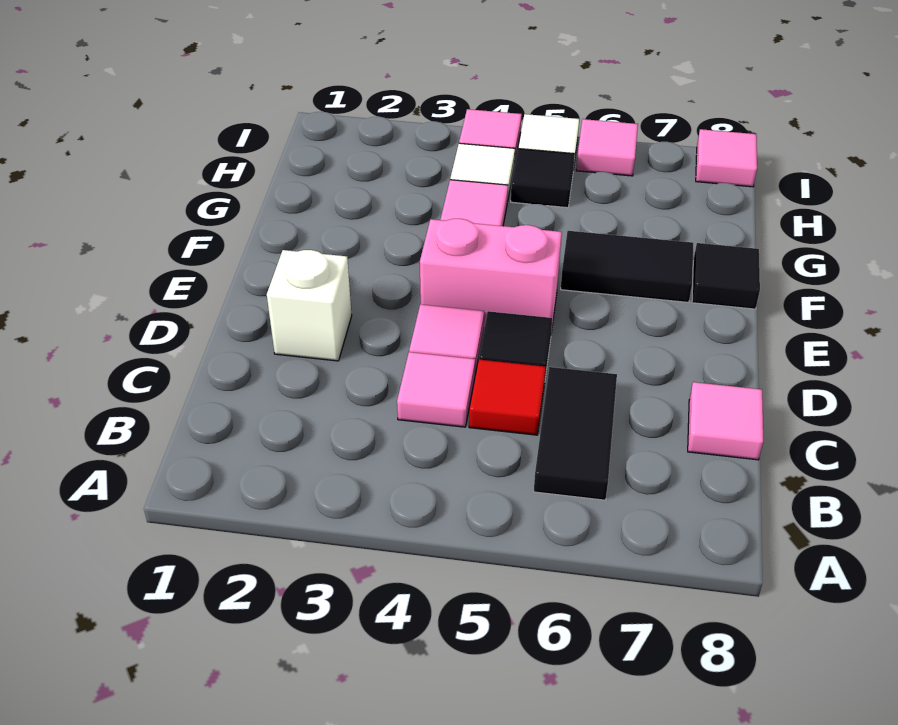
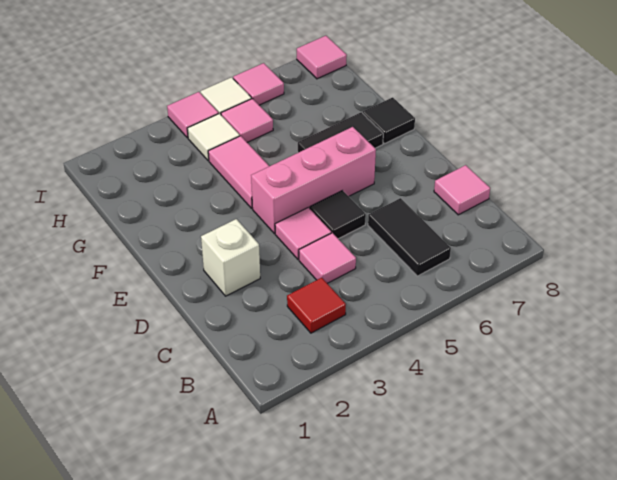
red tile C5 level 1 -> red tile B3 level 1
pink brick E4:E5 level 1 -> pink brick E4:E6 level 1
black tile H5 level 1 -> pink tile H5 level 1

